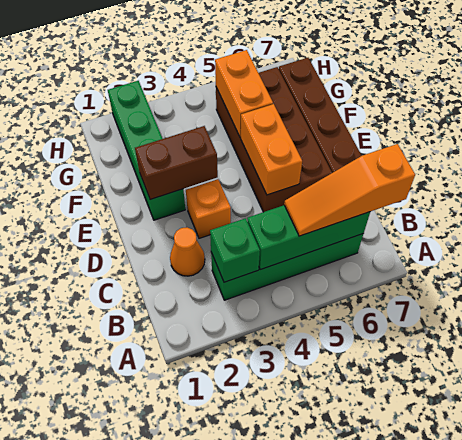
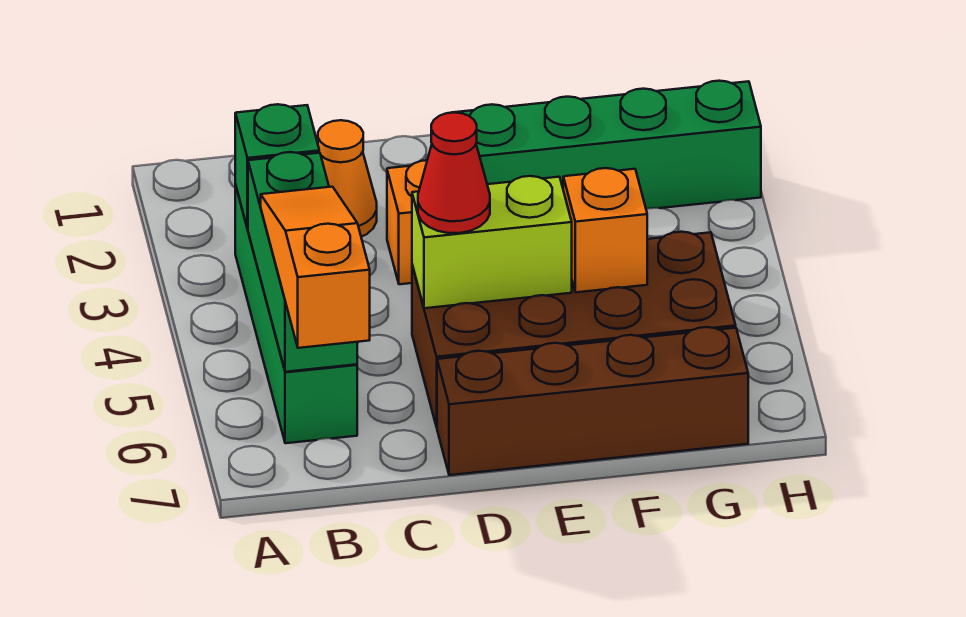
orange brick D5:E5 level 2 -> lime brick D5:E5 level 2
none -> red cone D5 level 3
brown brick E2:E3 level 2 -> none
orange brick F5:G5 level 2 -> orange brick F5 level 2

